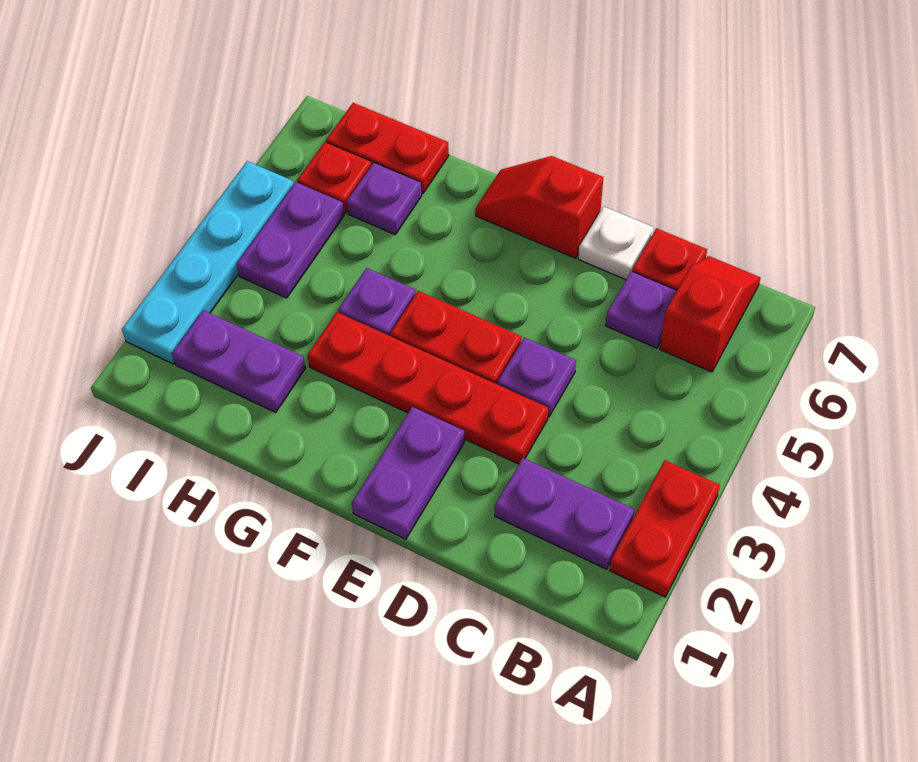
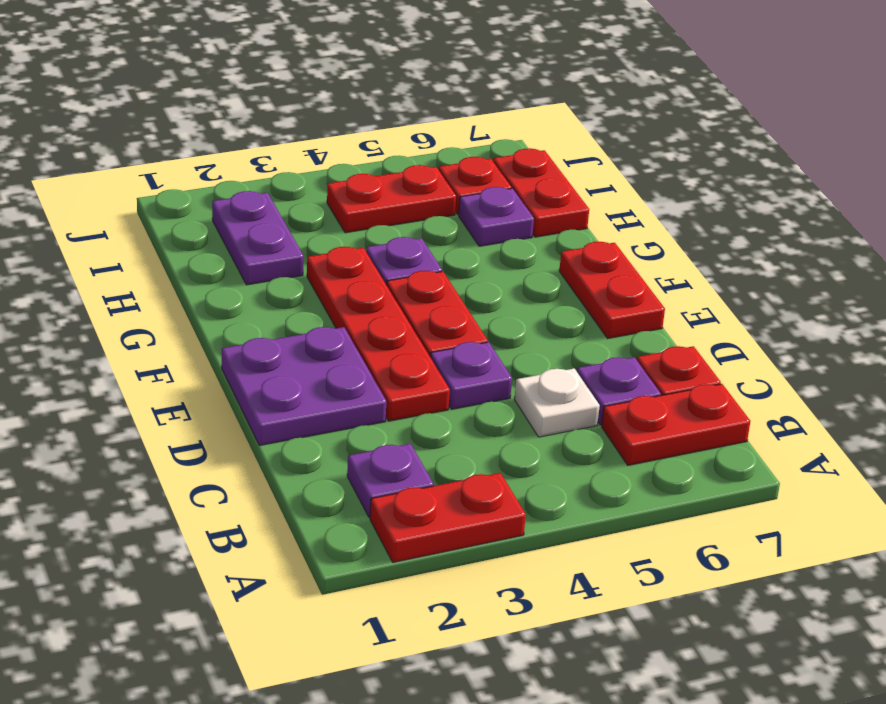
purple plate B2:C2 level 1 -> purple plate B2 level 1
red slope B6:B7 level 1 top 6 -> red plate B6:B7 level 1
white plate D7 level 1 -> white plate C5 level 1
purple plate E1:E2 level 1 -> purple plate D1:E2 level 1
red slope E7:F7 level 1 top E -> red plate E7:F7 level 1
purple plate I4:I5 level 1 -> red plate I4:I5 level 1
cyan plate J2:J5 level 1 -> none

